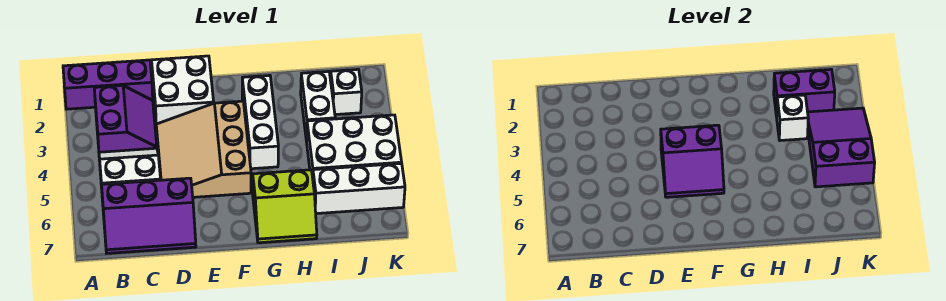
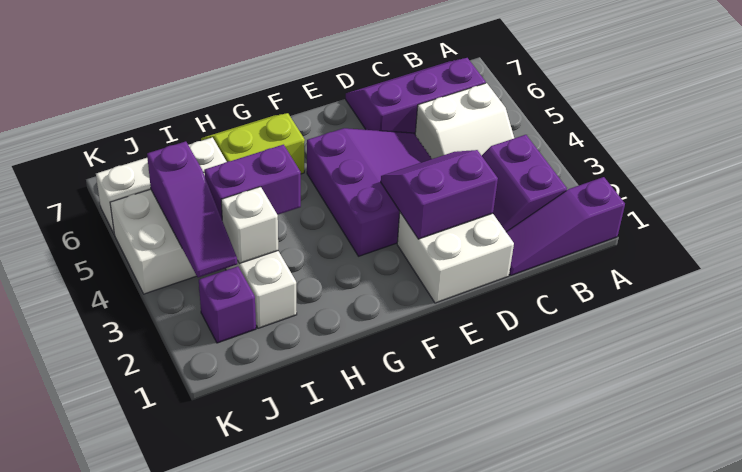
purple brick A1:C1 level 1 -> purple slope A1:C1 level 1 top A
tan slope D3:F5 level 1 top F -> purple slope D3:F5 level 1 top F
purple slope E4:F5 level 2 top 4 -> purple slope D2:E3 level 2 top 2
white brick G2:G4 level 1 -> none
purple brick I2:J2 level 2 -> purple brick H4:I4 level 2
white brick J2 level 1 -> purple brick J2 level 1
purple slope J3:K5 level 2 top 5 -> purple slope J3:J5 level 2 top 5

